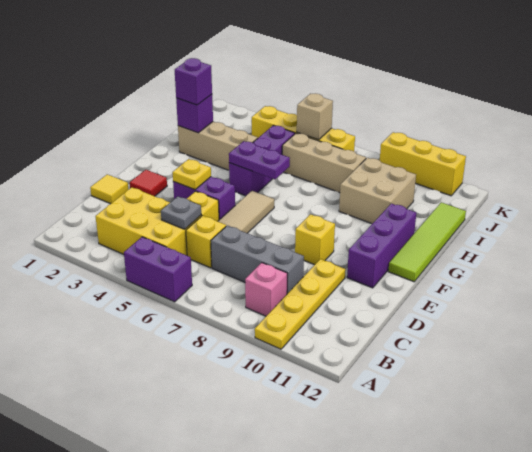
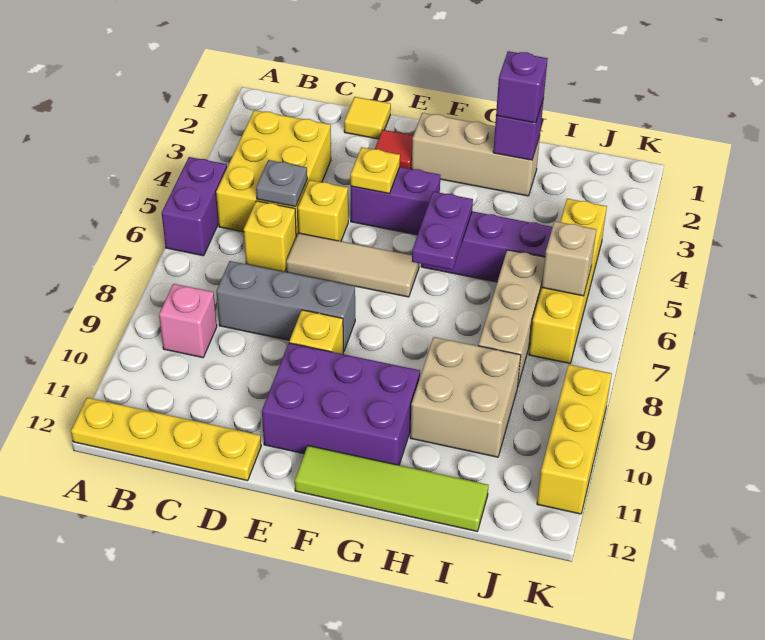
yellow plate A10:D10 level 1 -> yellow plate A12:D12 level 1
grey brick C7:C9 level 1 -> grey brick C8:E8 level 1
purple brick E4:E5 level 1 -> purple brick E4:F4 level 1
purple brick E11:G11 level 1 -> purple brick E10:G11 level 1
tan brick H2:H4 level 1 -> tan brick F2:H2 level 1

